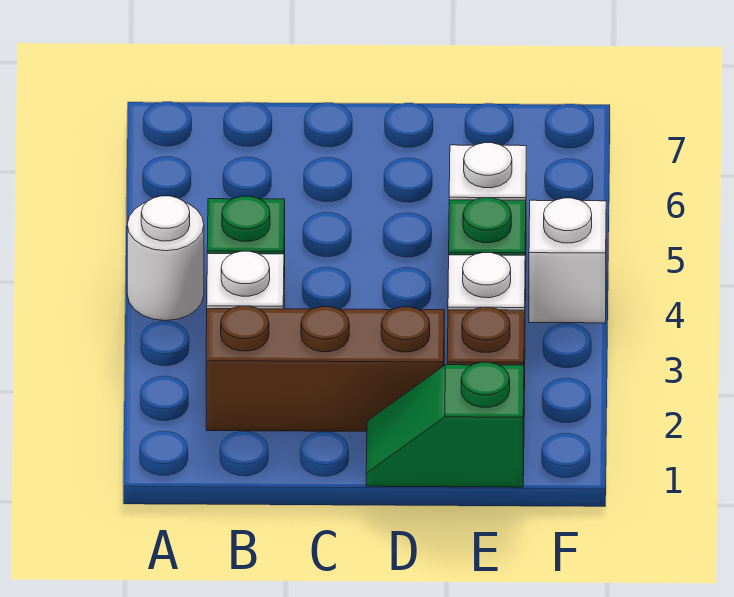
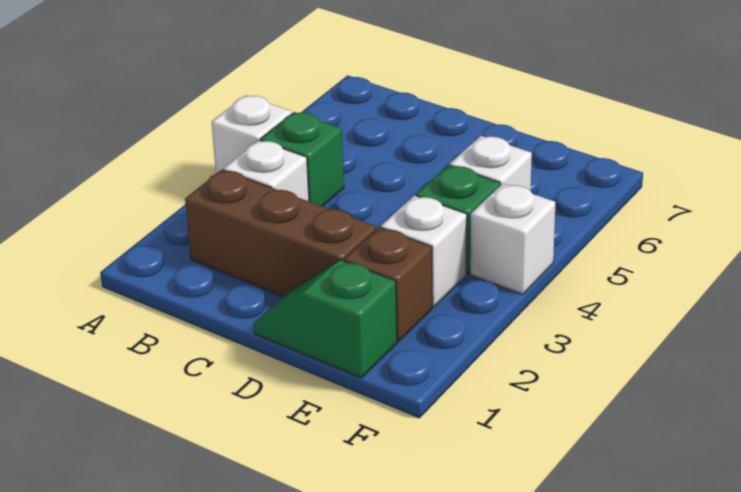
white round brick A4 level 1 -> white brick A4 level 1

